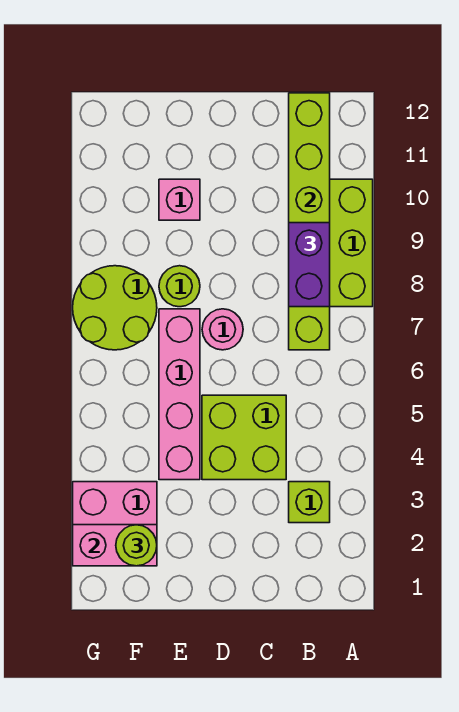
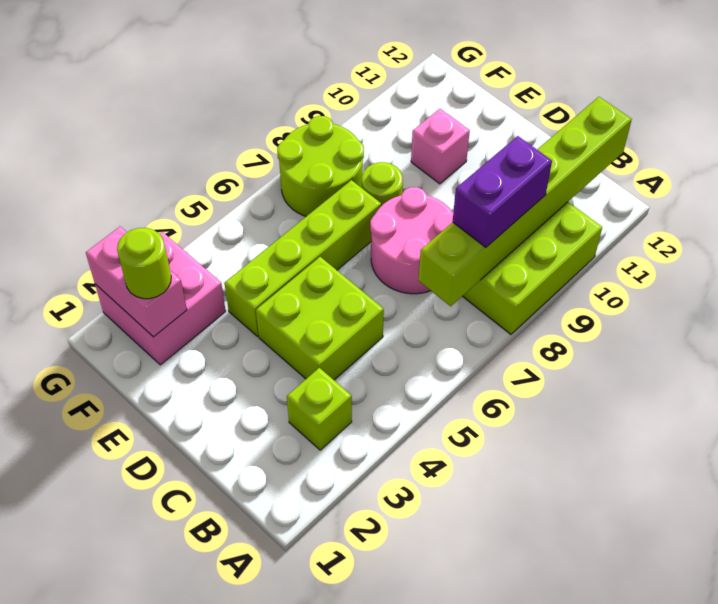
pink round brick D7 level 1 -> pink round brick C7:D8 level 1
pink brick E4:E7 level 1 -> lime brick E4:E7 level 1

